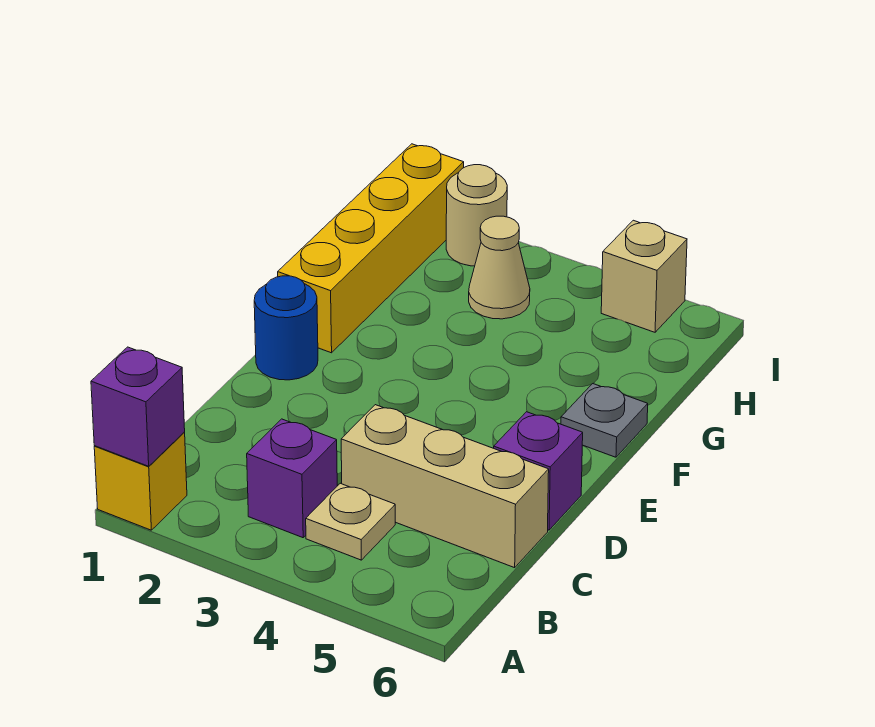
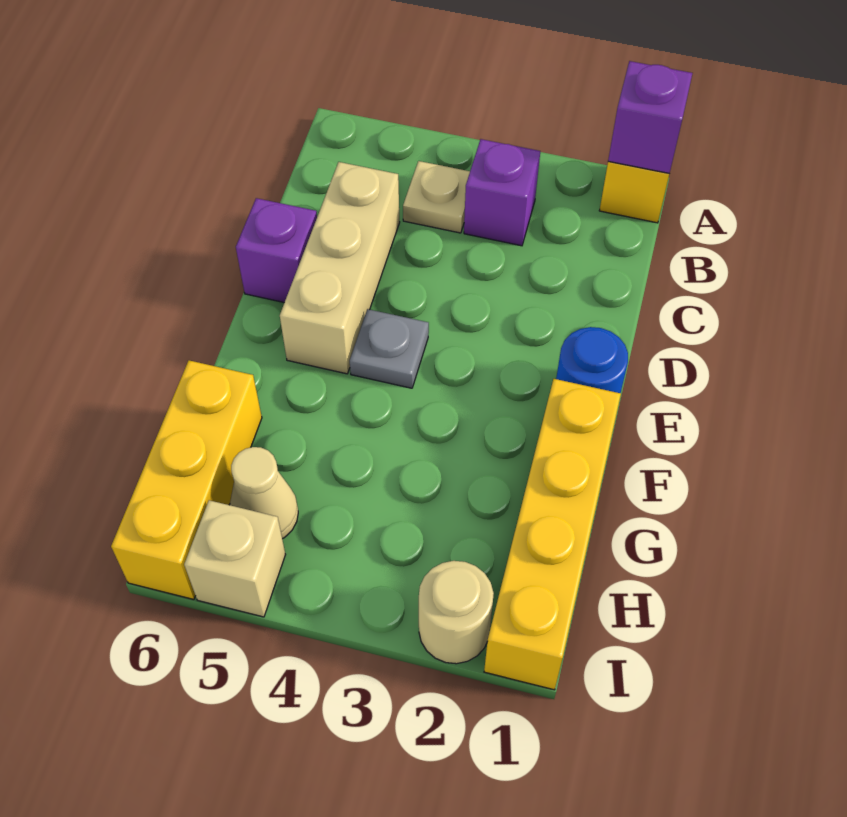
tan brick C4:C6 level 1 -> tan brick C5:E5 level 1
grey plate F6 level 1 -> grey plate E4 level 1
none -> yellow brick G6:I6 level 1
tan cone H3 level 1 -> tan cone H5 level 1

